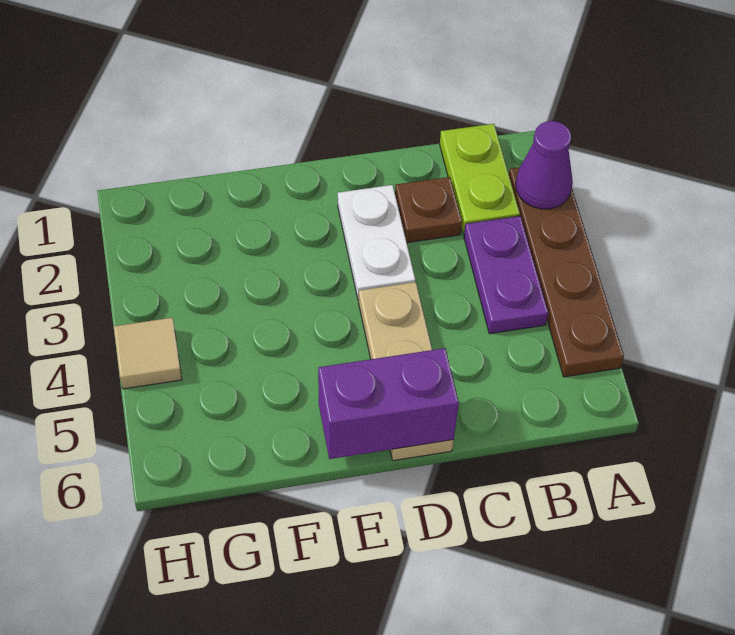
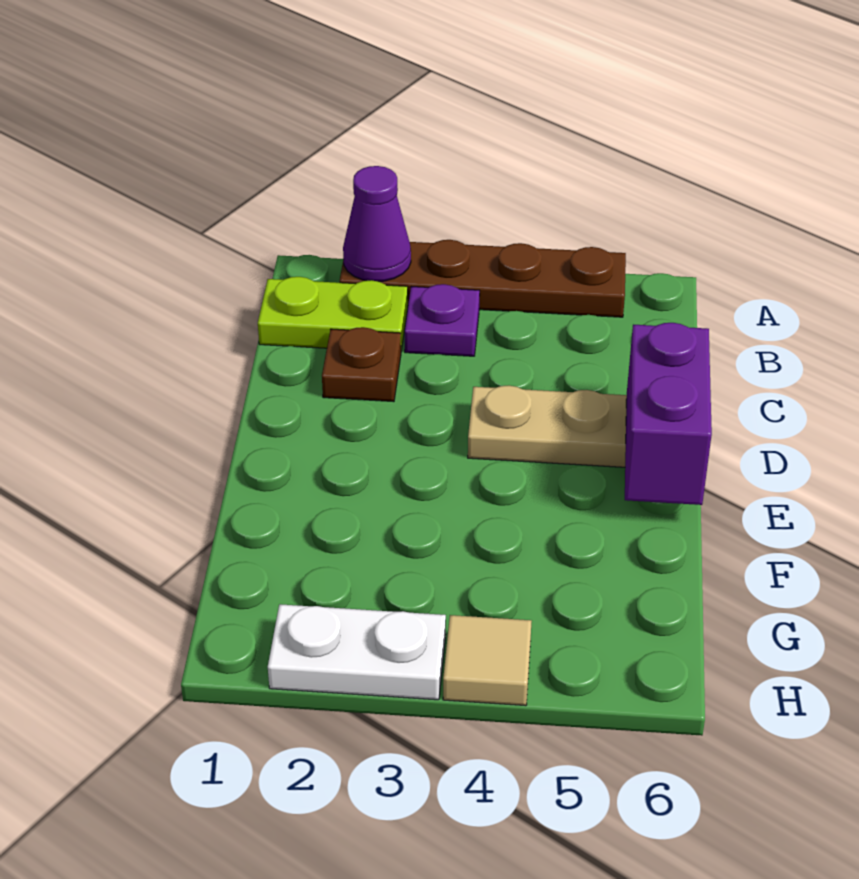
purple plate B3:B4 level 1 -> purple plate B3 level 1
white plate D2:D3 level 1 -> white plate H2:H3 level 1

